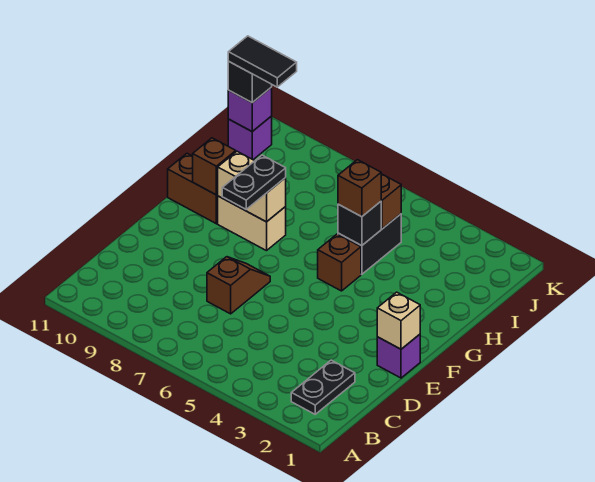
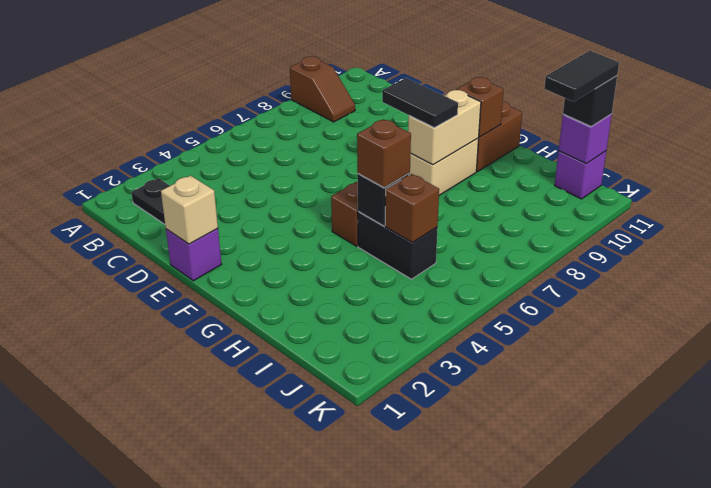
brown slope D7:E7 level 1 top D -> brown slope A9:B9 level 1 top A
black plate F8:G8 level 3 -> black tile F8:G8 level 3

